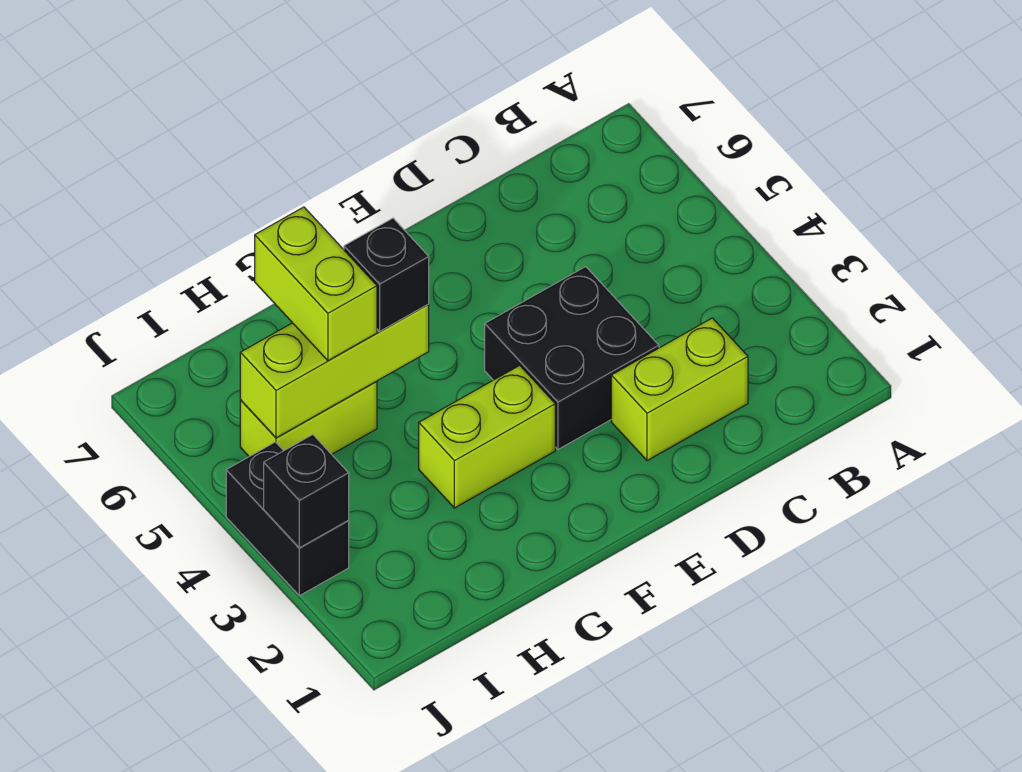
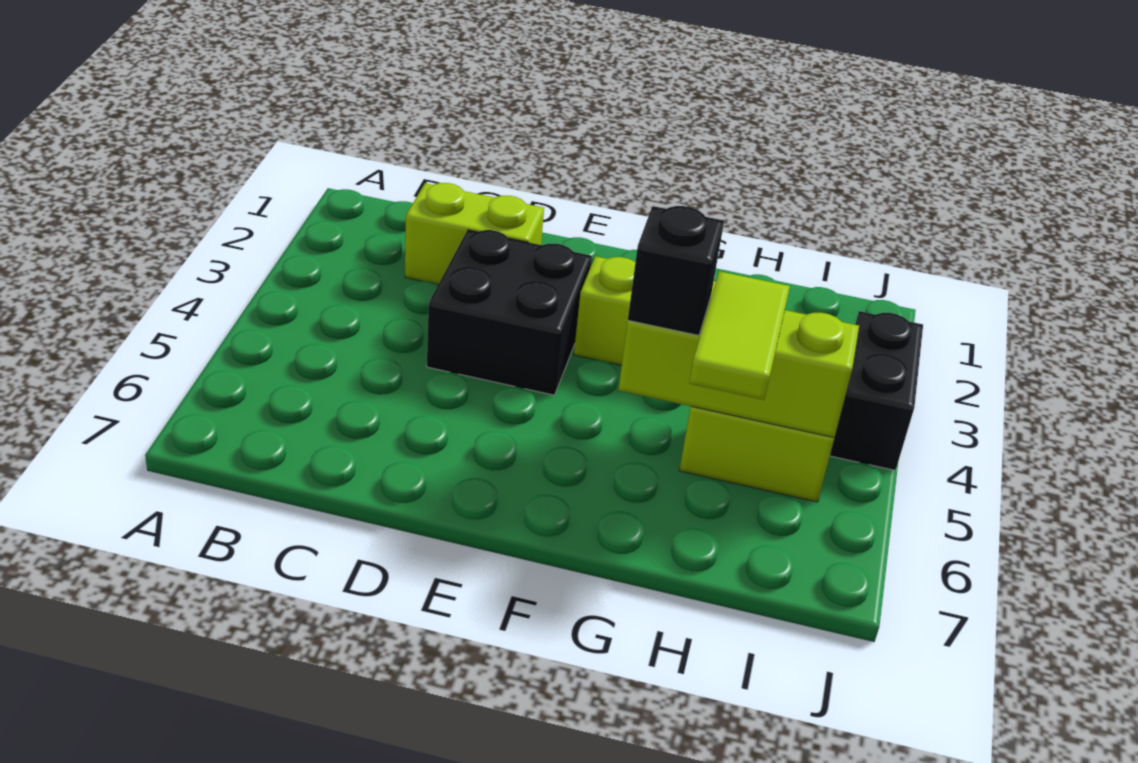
lime brick H5:H6 level 3 -> lime tile H5:H6 level 3
black brick J3 level 2 -> none

